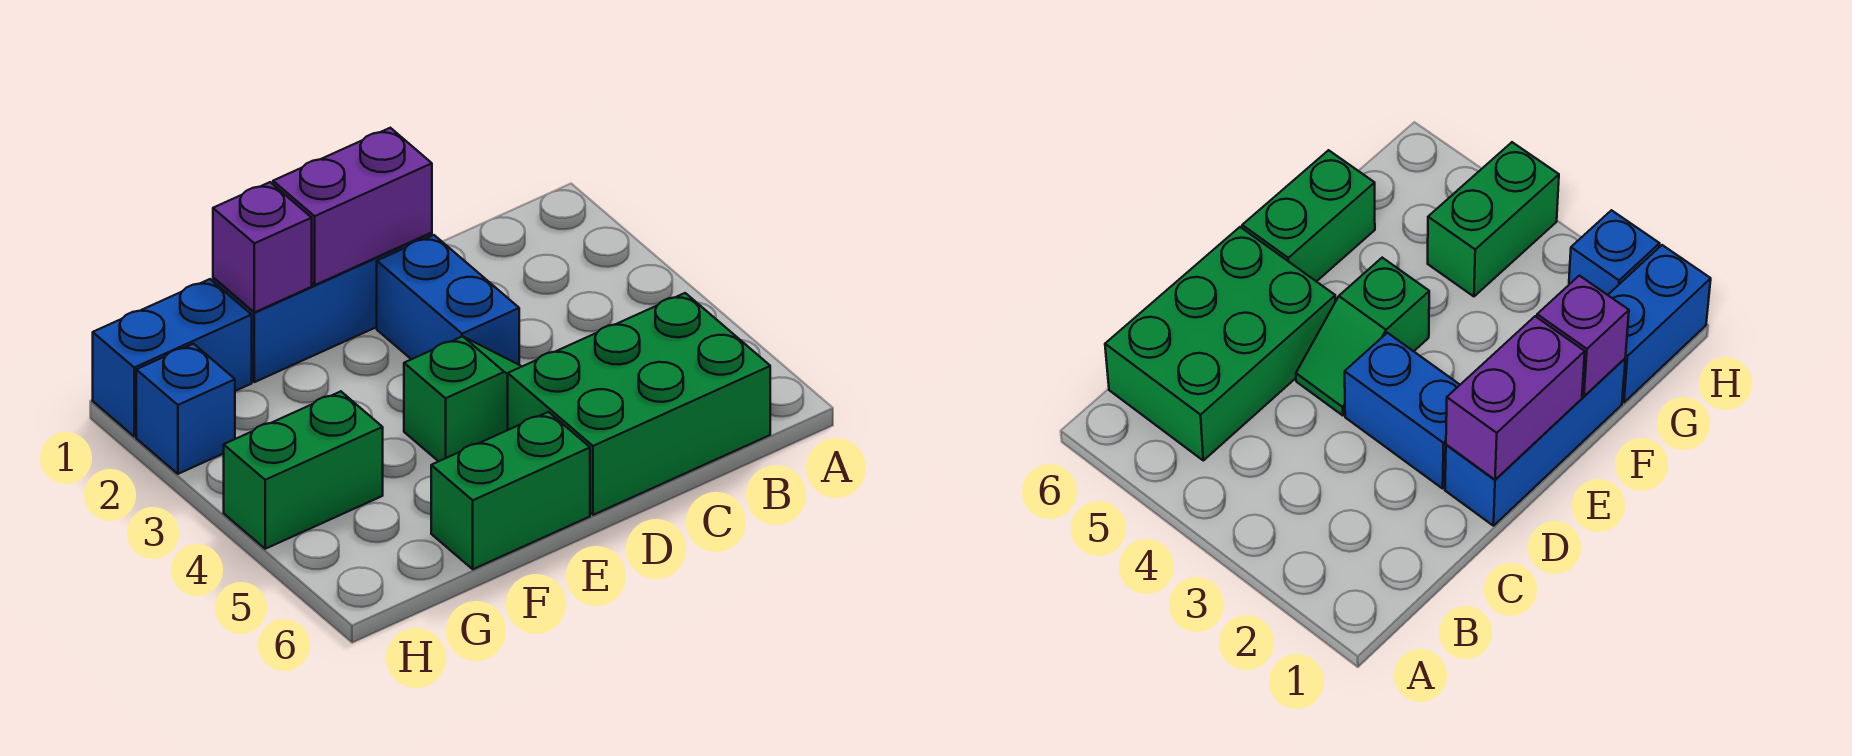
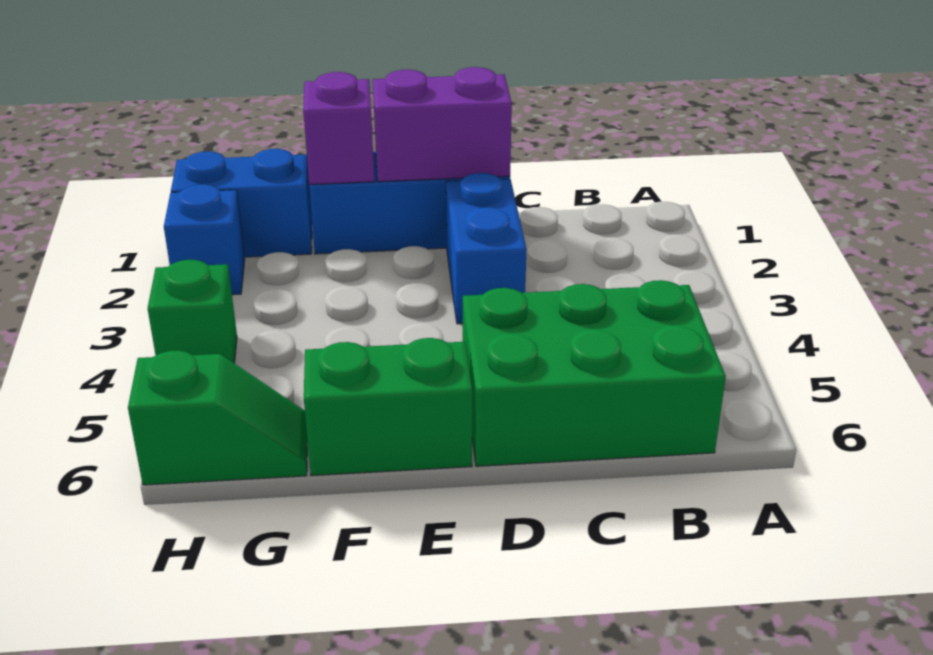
green slope D4:E4 level 1 top E -> green slope G6:H6 level 1 top H
green brick G4:H4 level 1 -> green brick H4 level 1

